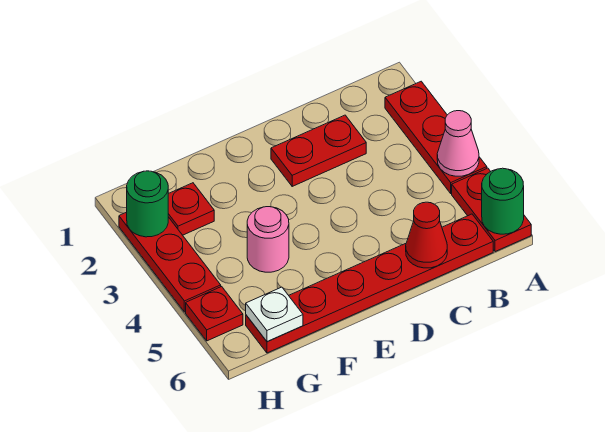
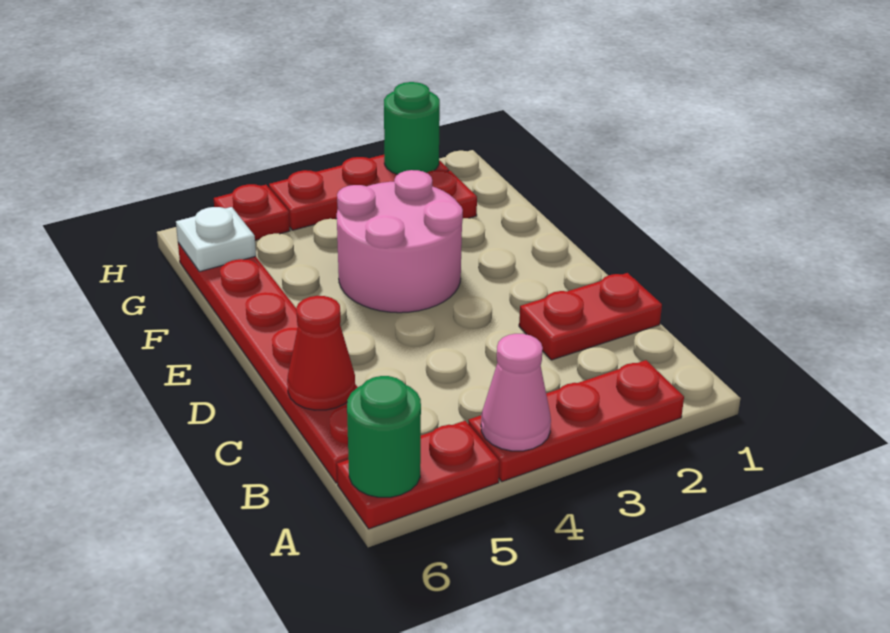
red plate C2:D2 level 1 -> red plate C1:C2 level 1
pink round brick F4 level 1 -> pink round brick E3:F4 level 1

